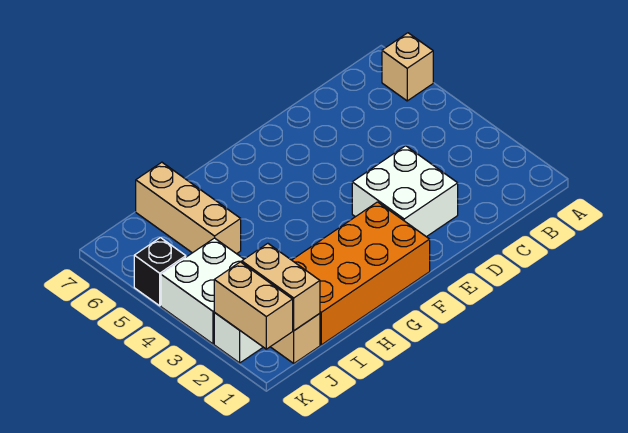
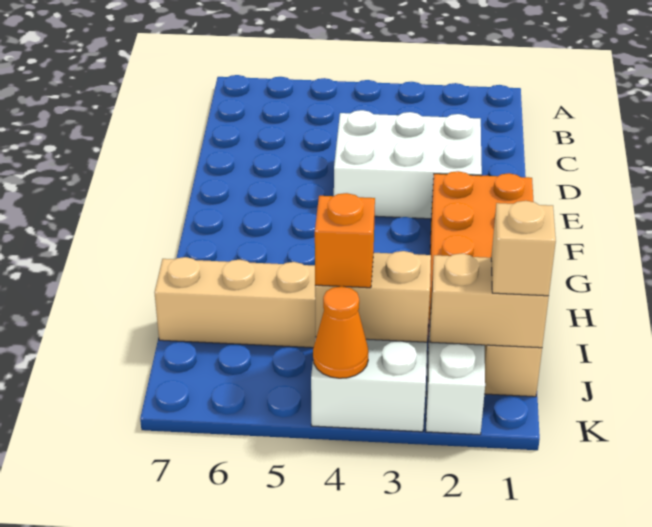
tan brick A6 level 1 -> tan brick J1 level 3
white brick D2:E3 level 1 -> white brick D2:E4 level 1
none -> orange brick J4 level 3
tan brick K1:K2 level 2 -> tan brick J3:J4 level 2
none -> orange cone K4 level 2
black brick K5 level 1 -> none

